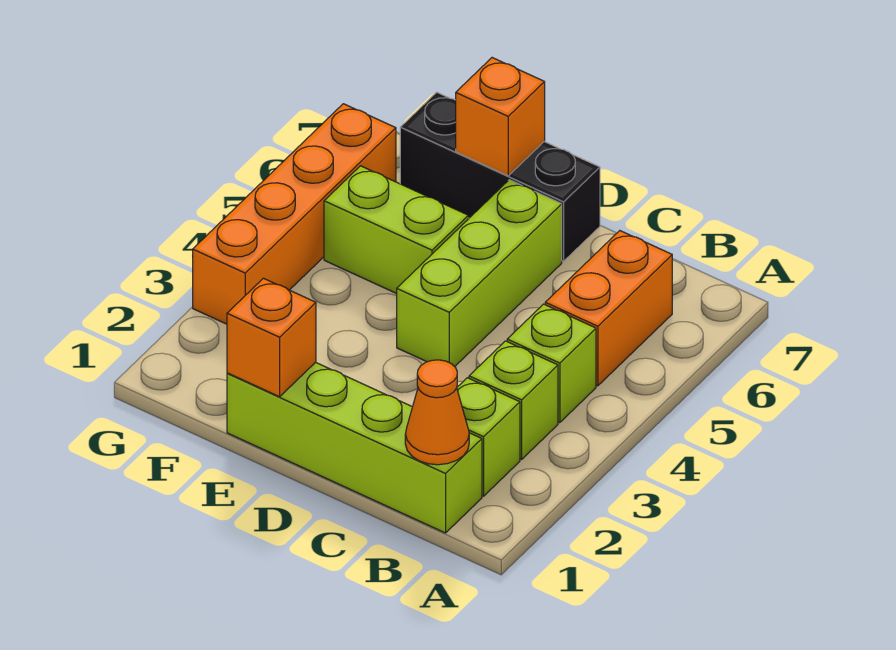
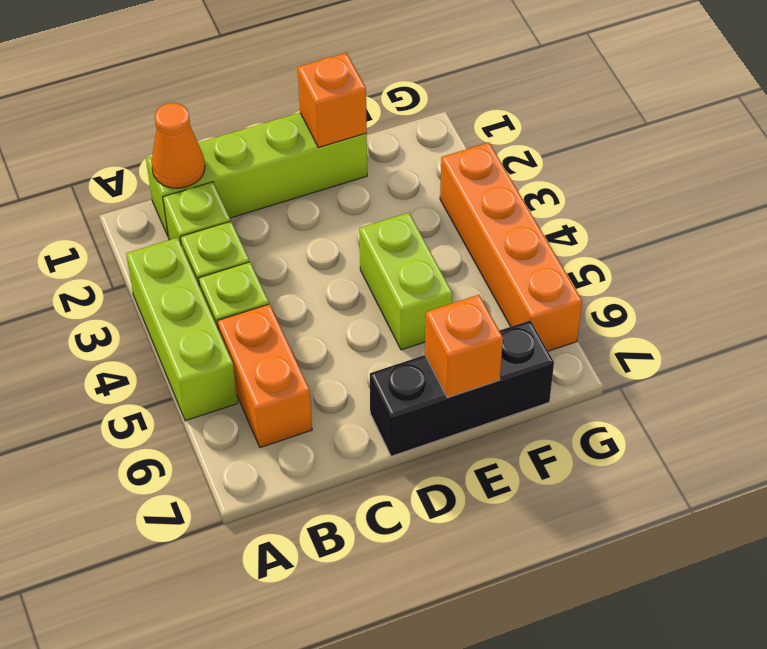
lime brick D4:D6 level 1 -> lime brick A3:A5 level 1
lime brick E5:F5 level 1 -> lime brick E4:E5 level 1

